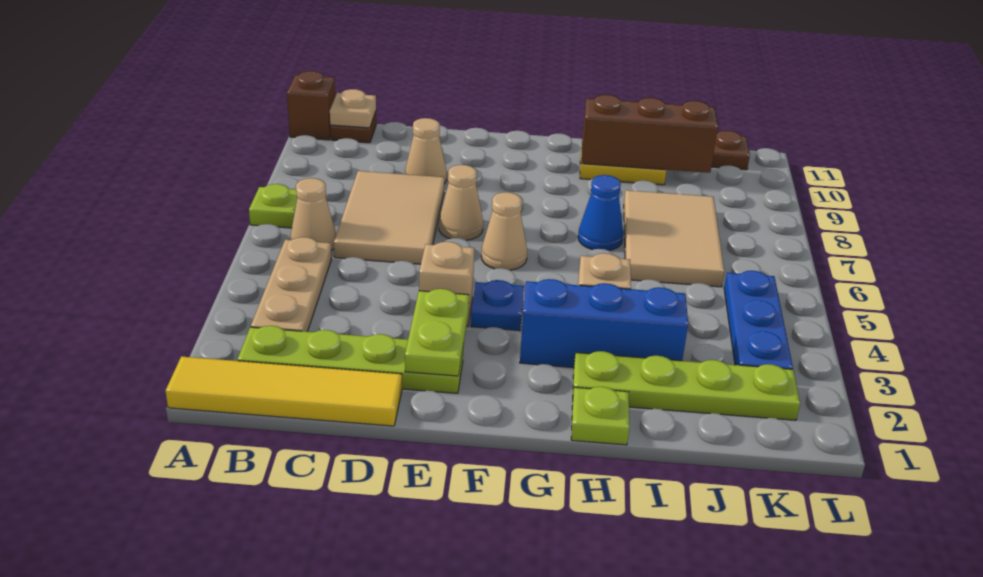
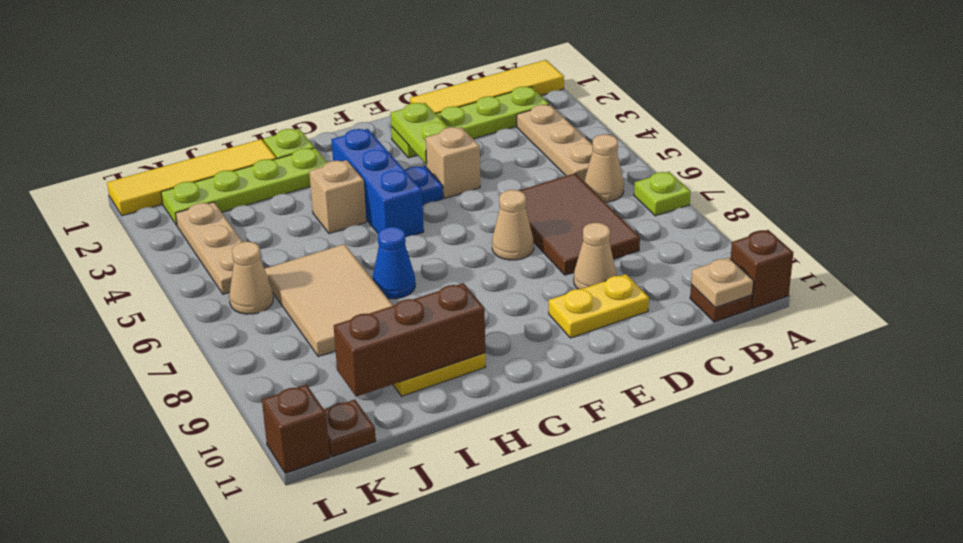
tan tile C6:D8 level 1 -> brown tile C6:D8 level 1
none -> yellow plate D10:E10 level 1
tan cone F6 level 1 -> tan cone K6 level 1
blue brick G3:I3 level 1 -> blue brick G3:G5 level 1
none -> yellow tile I1:L1 level 1
blue plate K3:K5 level 1 -> tan plate K3:K5 level 1
none -> brown brick L11 level 1

